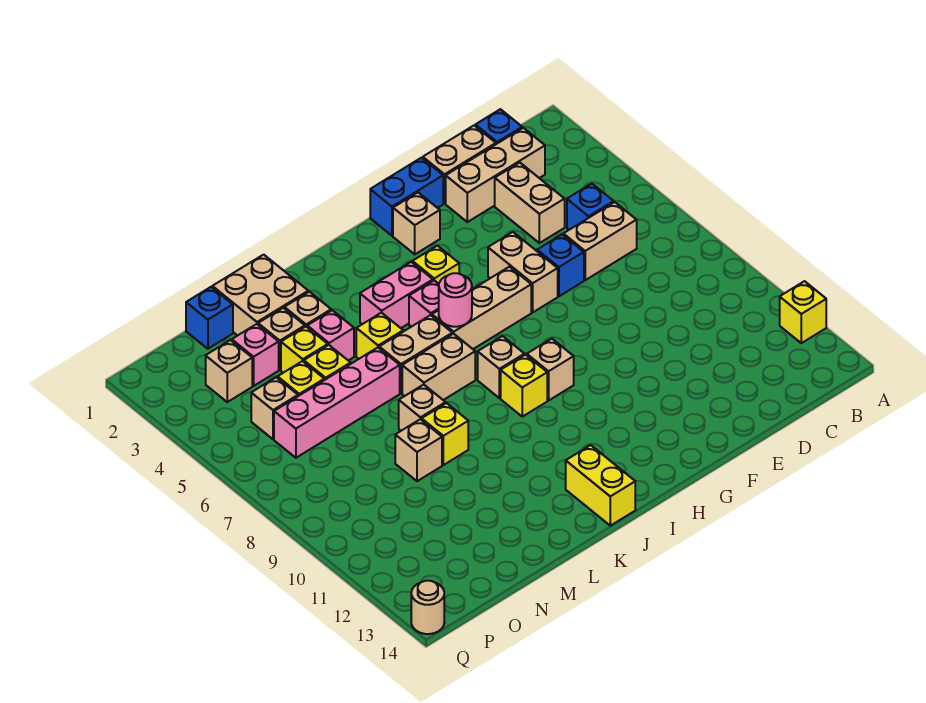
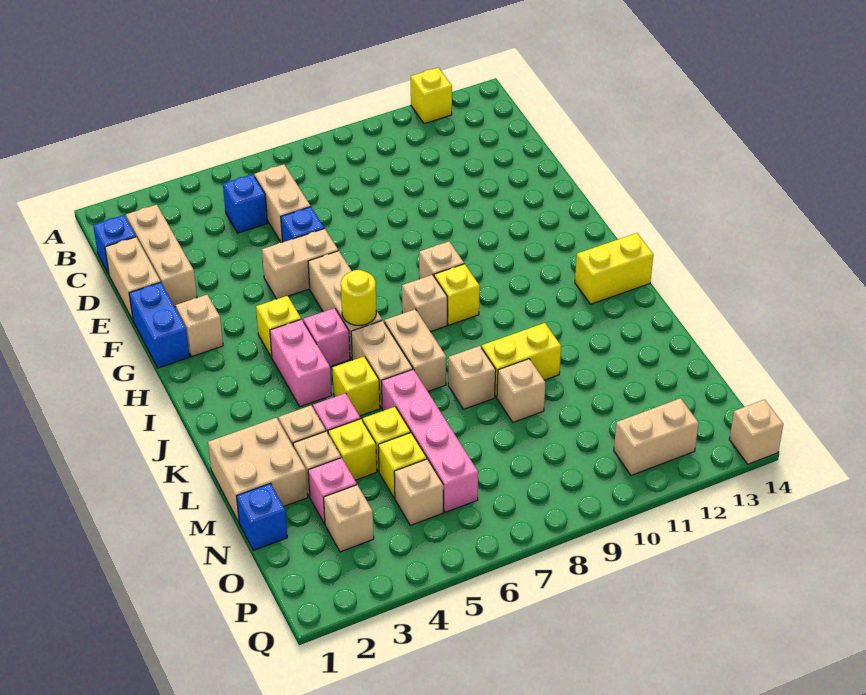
tan brick D3:D4 level 1 -> tan brick P11:P12 level 1
pink round brick I6 level 2 -> yellow round brick I6 level 2
yellow brick L9 level 1 -> yellow brick L9:L10 level 1
tan round brick Q14 level 1 -> tan brick Q14 level 1

